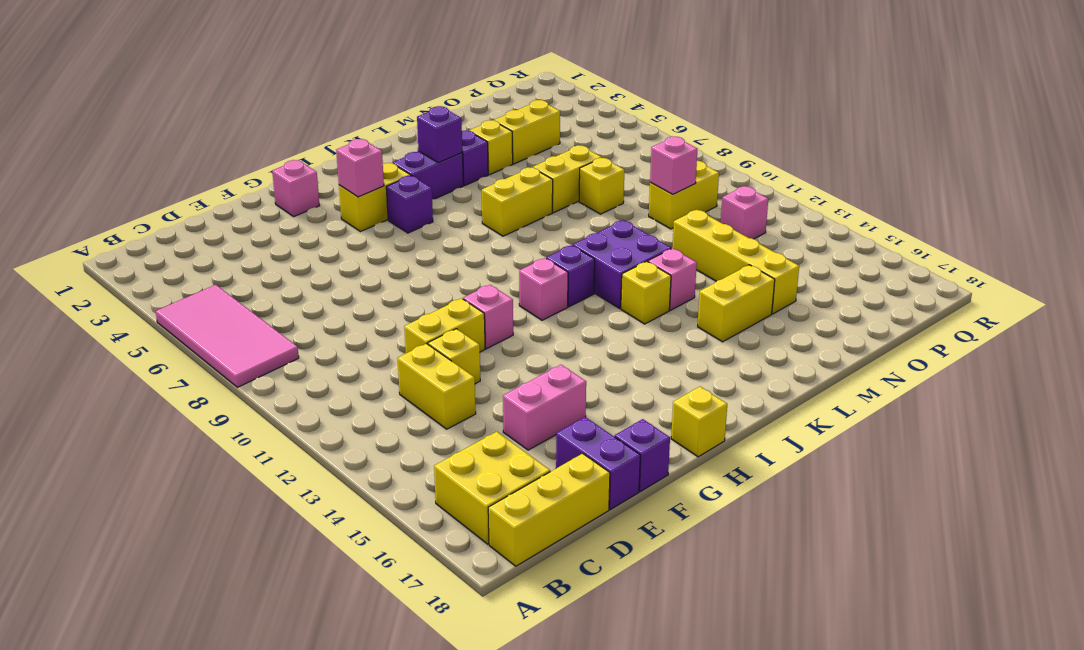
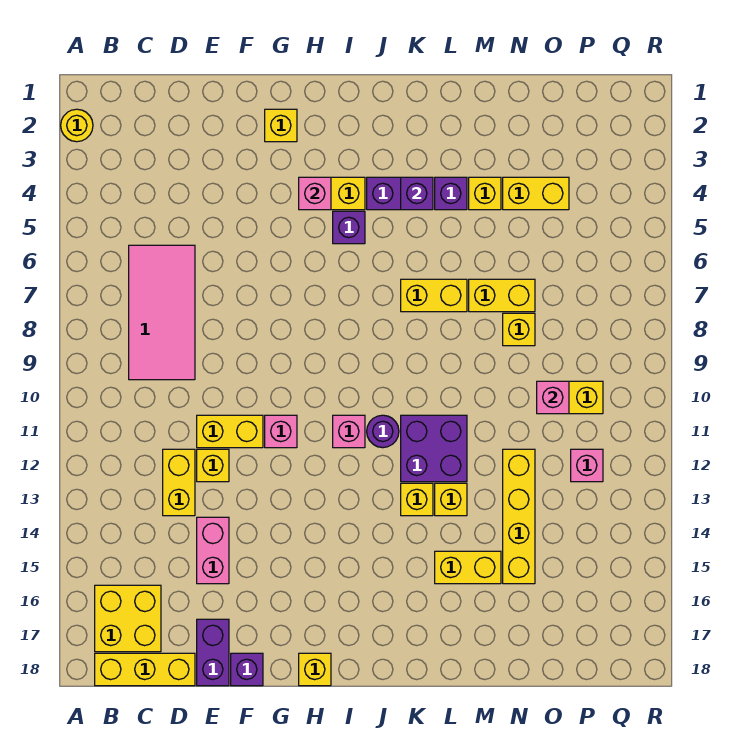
none -> yellow round brick A2 level 1
pink tile A5:B8 level 1 -> pink tile C6:D9 level 1
pink brick E15:F15 level 1 -> pink brick E14:E15 level 1
pink brick G2 level 1 -> yellow brick G2 level 1
purple brick J11 level 1 -> purple round brick J11 level 1
pink brick L13 level 1 -> yellow brick L13 level 1

